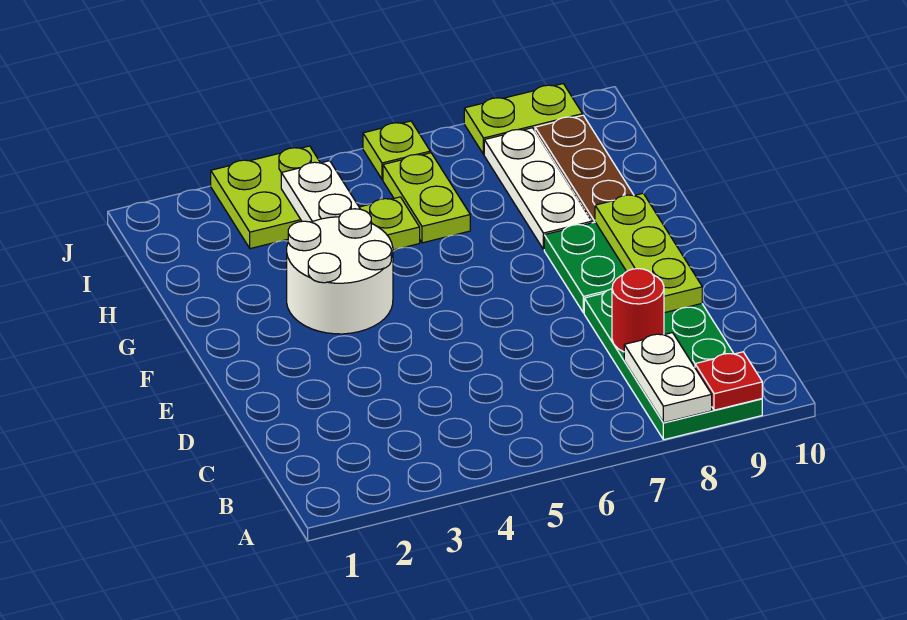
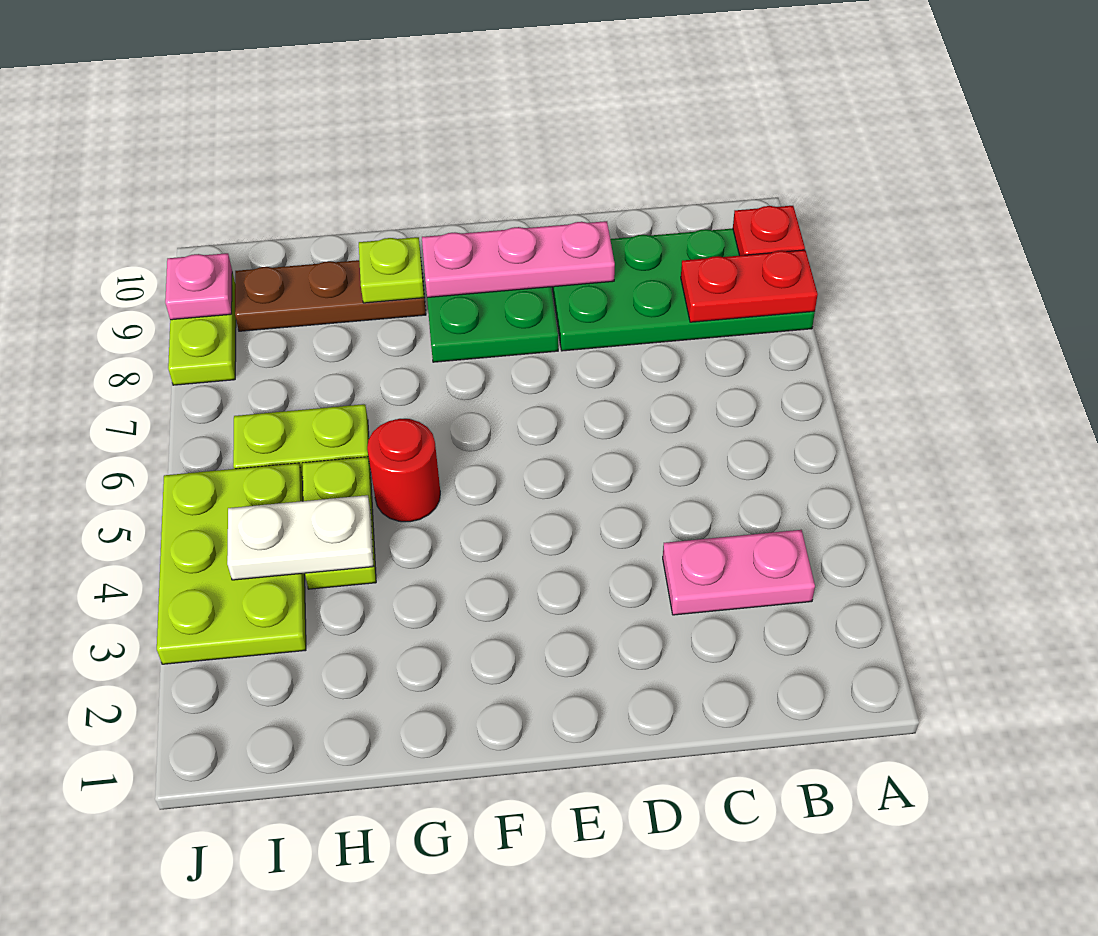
white plate A8:B8 level 2 -> red plate A8:B8 level 2
none -> pink plate B3:C3 level 1
red round brick C8 level 2 -> red round brick G5 level 1
lime plate D9:F9 level 2 -> pink plate D9:F9 level 2
white round brick F3:G4 level 1 -> none
white plate G8:I8 level 1 -> none
lime plate I3:J4 level 1 -> lime plate I3:J5 level 1
lime plate J6 level 1 -> lime plate G9 level 2
none -> pink plate J9 level 2

